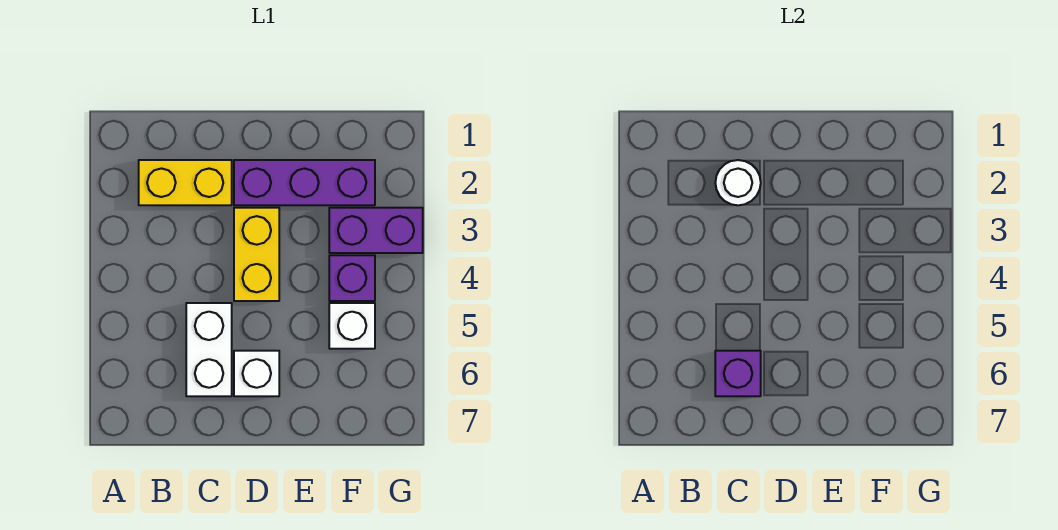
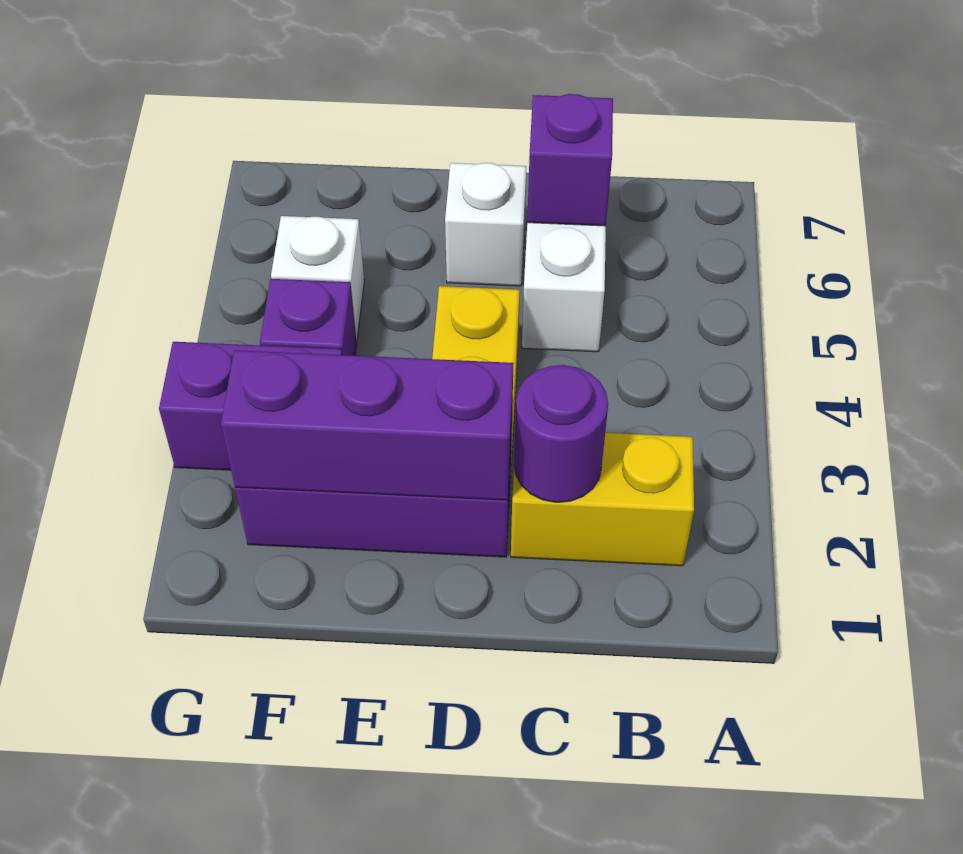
white round brick C2 level 2 -> purple round brick C2 level 2
none -> purple brick D2:F2 level 2

